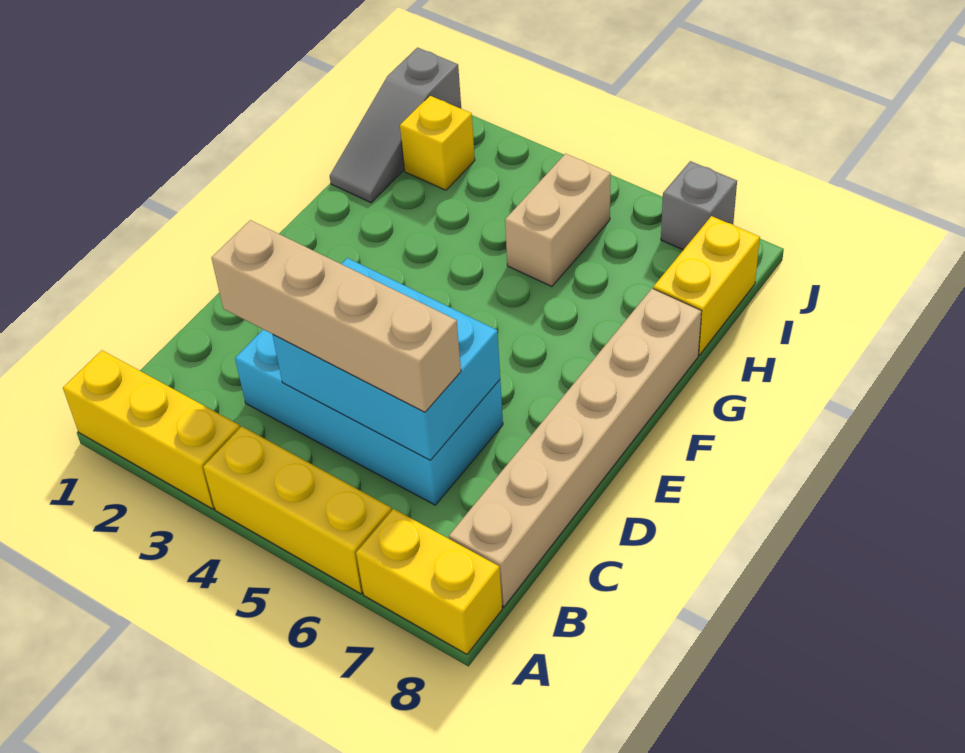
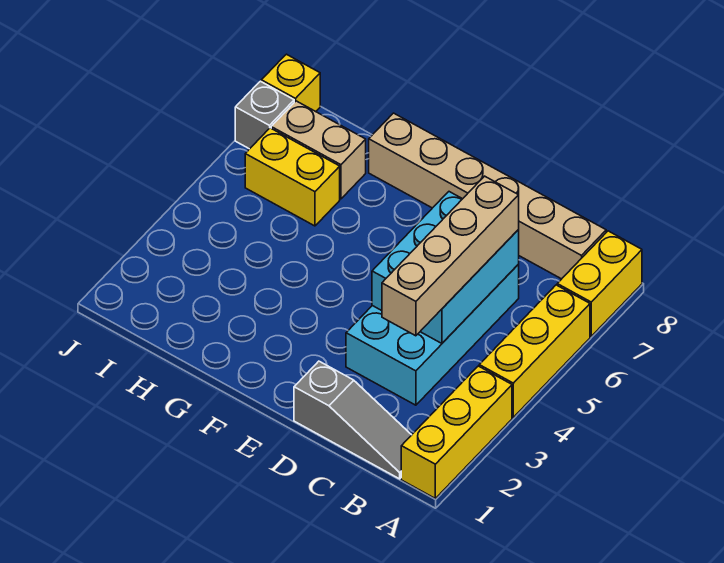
grey slope H1:J1 level 1 top J -> grey slope B1:D1 level 1 top D
tan brick H5:I5 level 1 -> tan brick H7:I7 level 1
yellow brick H8:I8 level 1 -> yellow brick H6:I6 level 1
yellow brick I2 level 1 -> yellow brick J8 level 1

